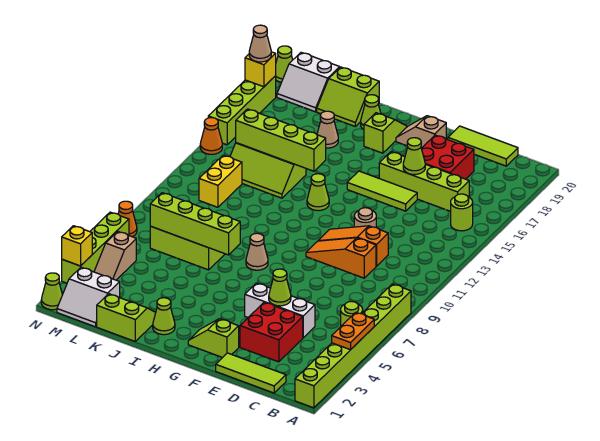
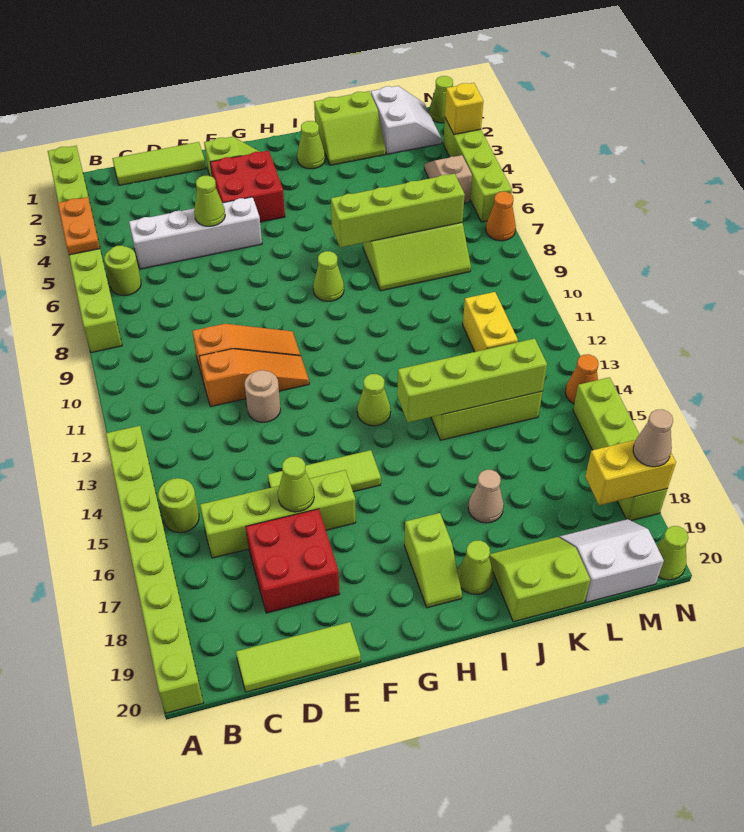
none -> lime brick A13:A20 level 1
red brick D3:E4 level 1 -> red brick F3:G4 level 1
white brick D5:F5 level 1 -> white brick C5:F5 level 1
tan slope F19:G19 level 1 top F -> none
tan cone H8 level 1 -> lime cone H8 level 1
white slope L1:M2 level 1 top 2 -> white slope L1:M2 level 1 top L
yellow brick N18 level 2 -> yellow brick M18:N18 level 2

